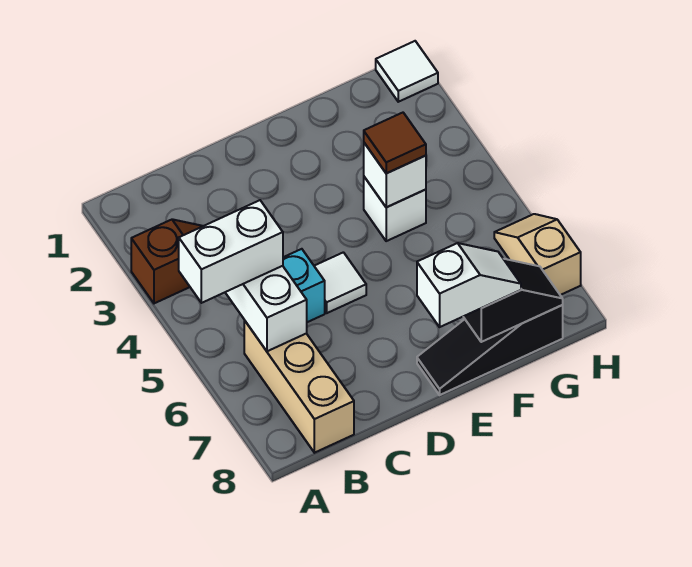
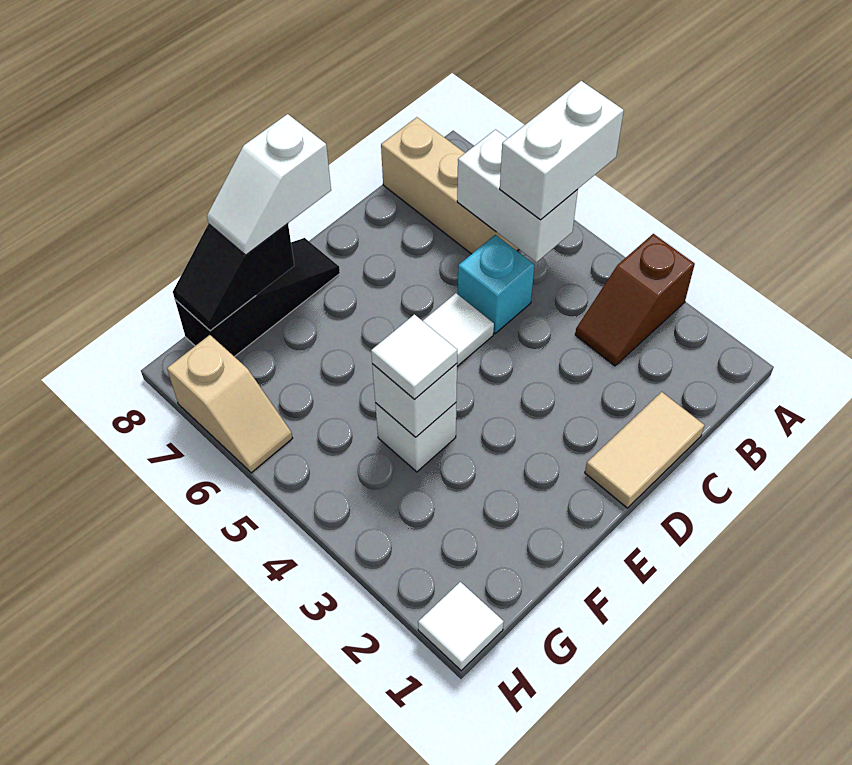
none -> tan tile C1:D1 level 1
brown tile F4 level 3 -> white tile F4 level 3

